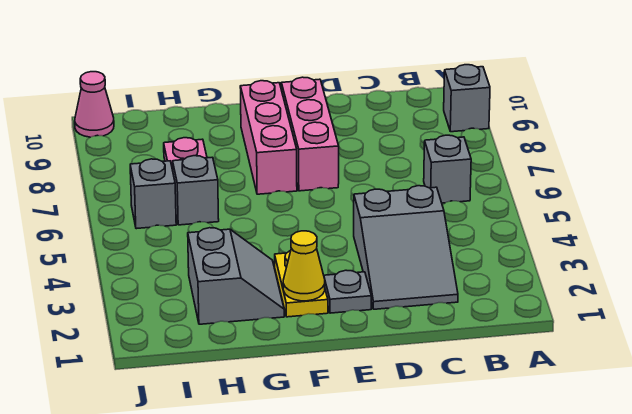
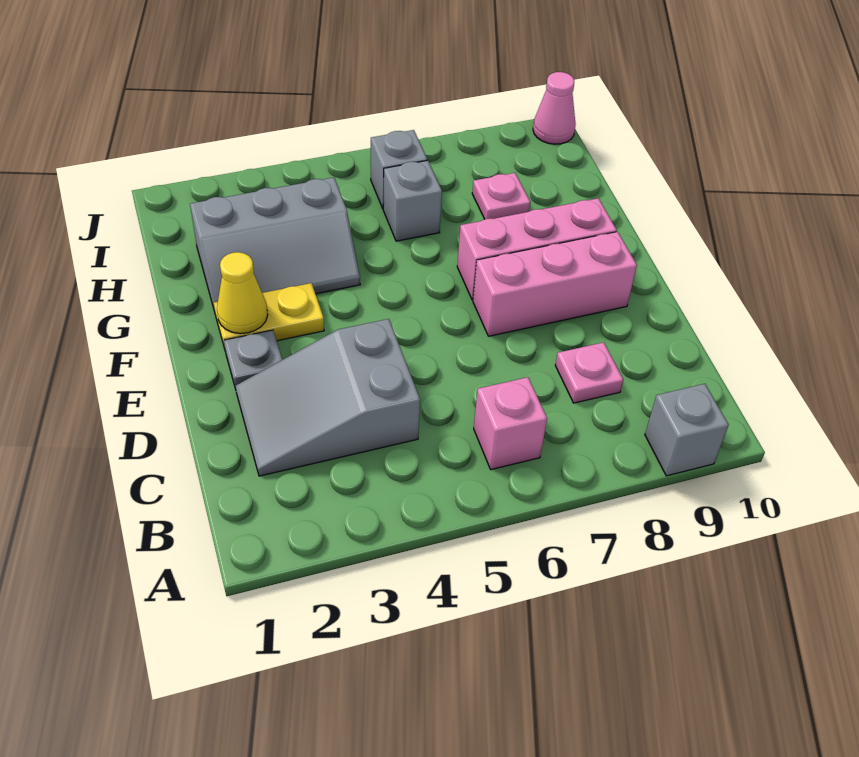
grey brick B6 level 1 -> pink brick B6 level 1
none -> pink plate C8 level 1
grey slope G2:H3 level 1 top H -> grey slope G2:H4 level 1 top H

